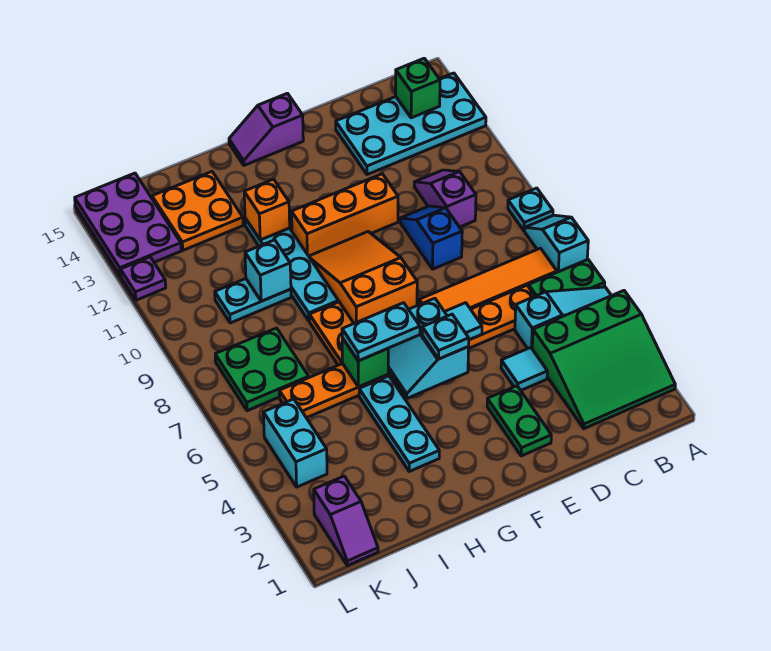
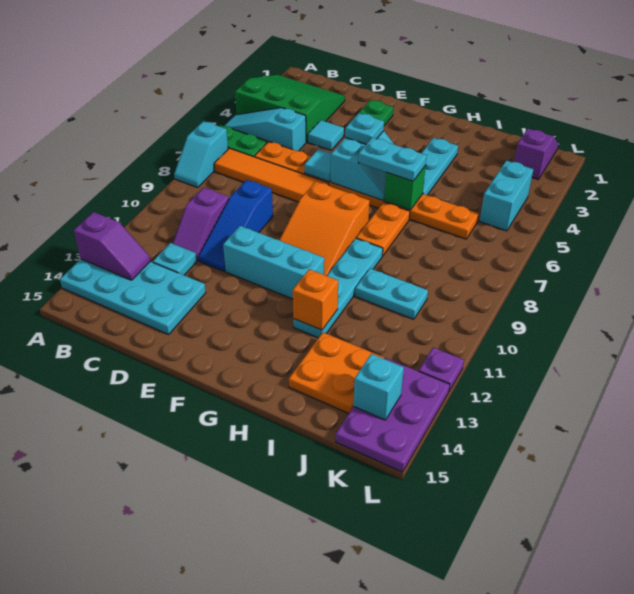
cyan plate A9 level 1 -> cyan plate C12 level 1
green brick B14 level 2 -> none
blue slope D9:D10 level 1 top 9 -> blue slope D9:D11 level 1 top 9
orange brick E11:G11 level 1 -> cyan brick E11:G11 level 1
purple slope F15:G15 level 1 top F -> purple slope A13:B13 level 2 top A
cyan brick I10 level 2 -> cyan brick K14 level 2
green plate J7:K8 level 1 -> none

